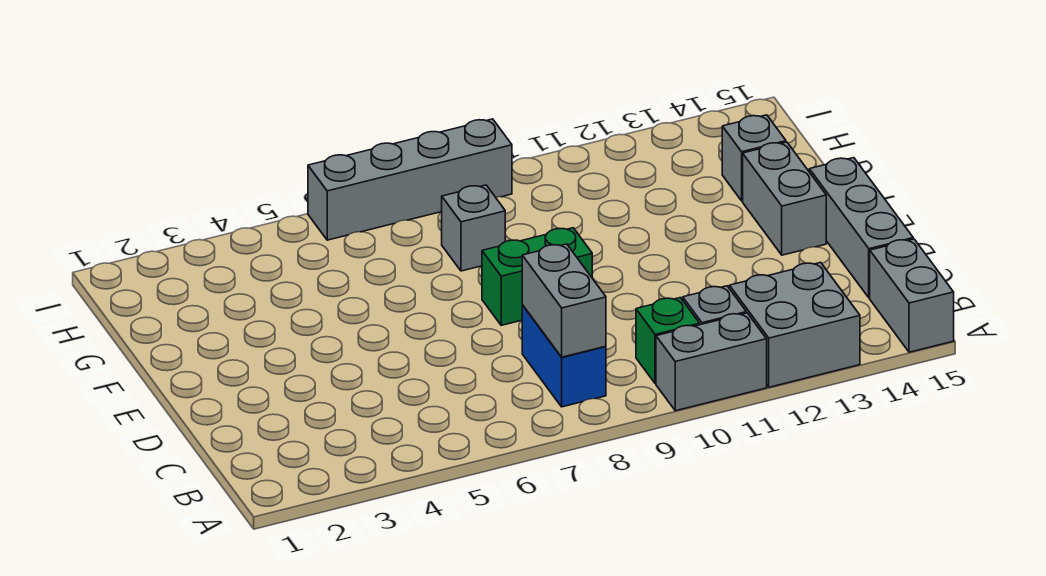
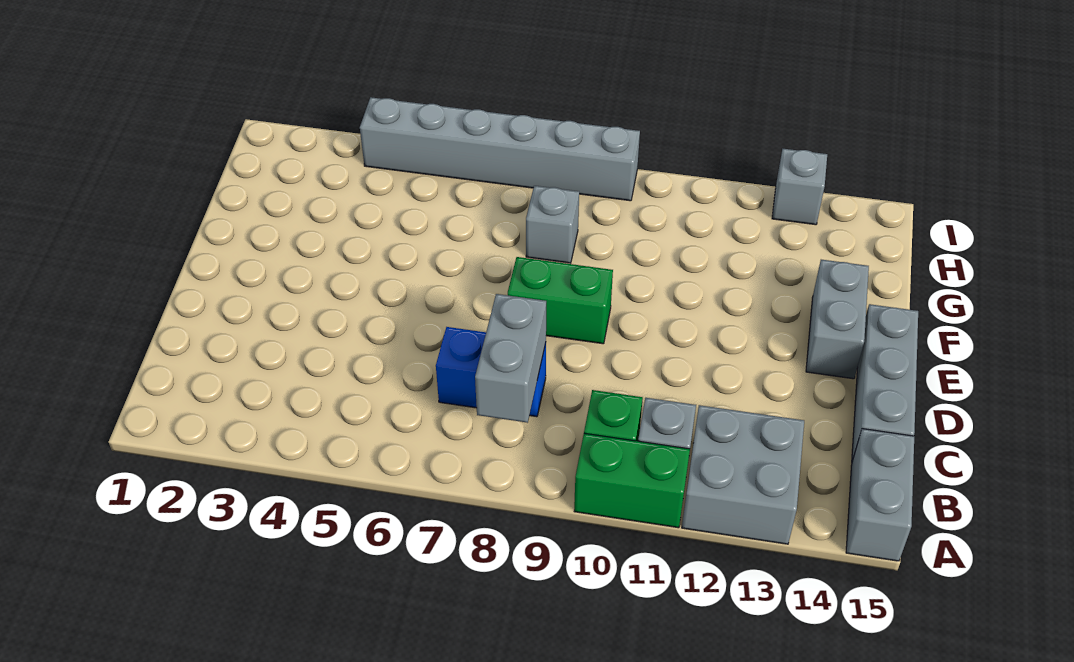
grey brick A10:A11 level 1 -> green brick A10:A11 level 1
blue brick B8:C8 level 1 -> blue brick C7:C8 level 1
grey brick G14 level 1 -> grey brick I13 level 1
grey brick I6:I9 level 1 -> grey brick I4:I9 level 1

